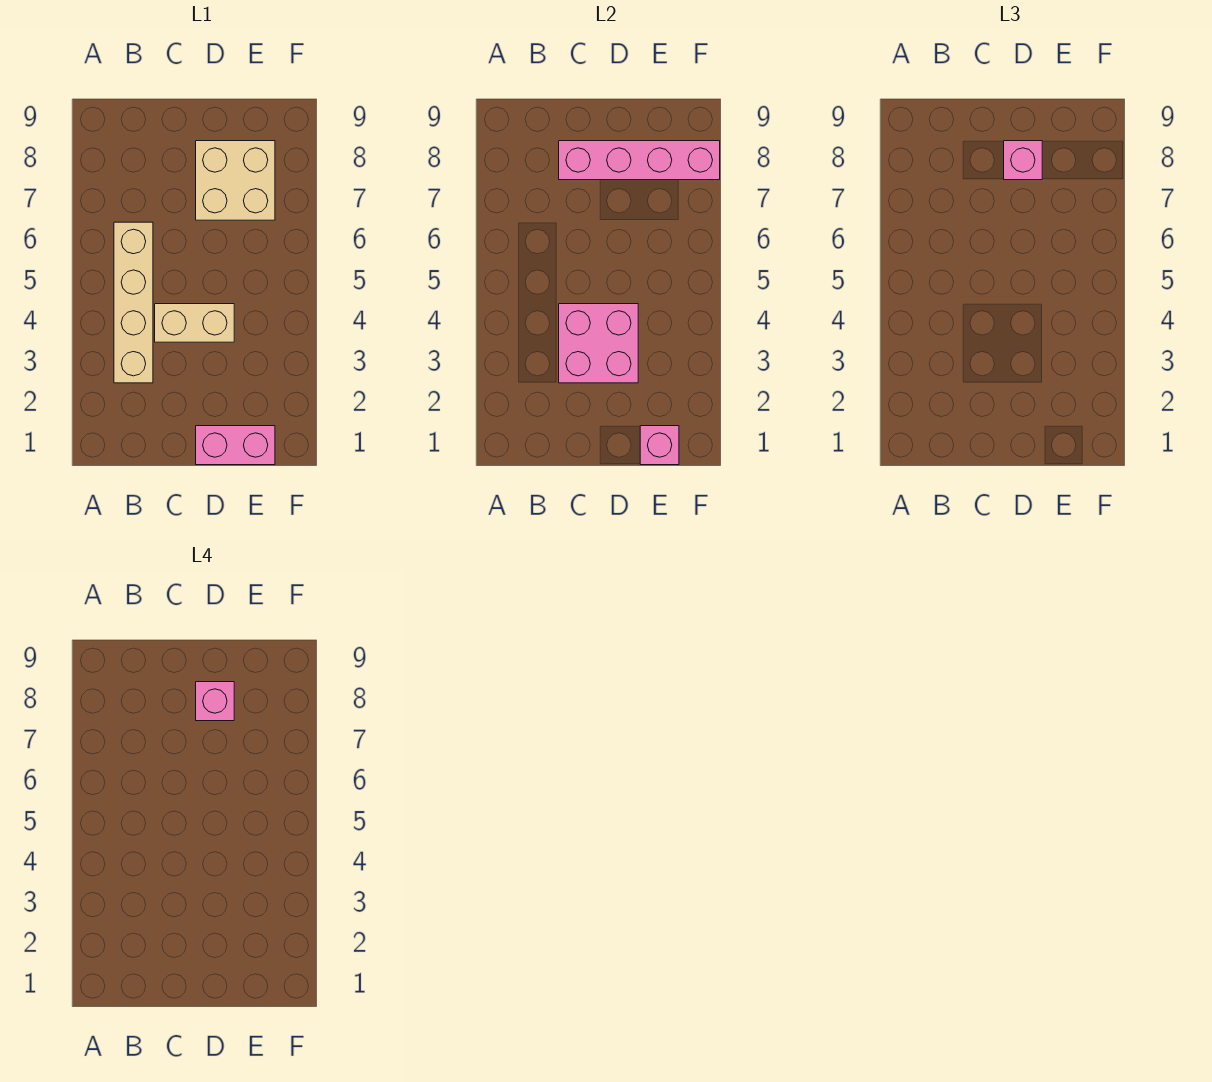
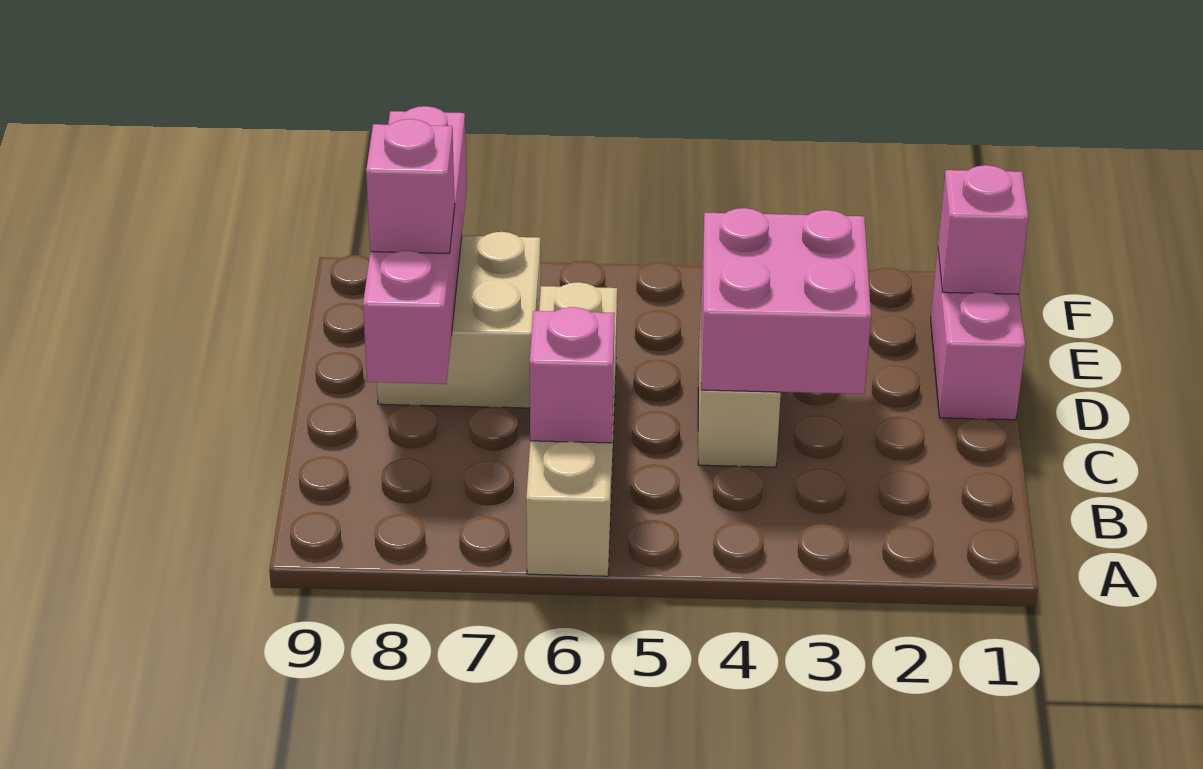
tan brick B3:B6 level 1 -> tan brick A6:D6 level 1
pink brick D8 level 4 -> pink brick B6 level 2

